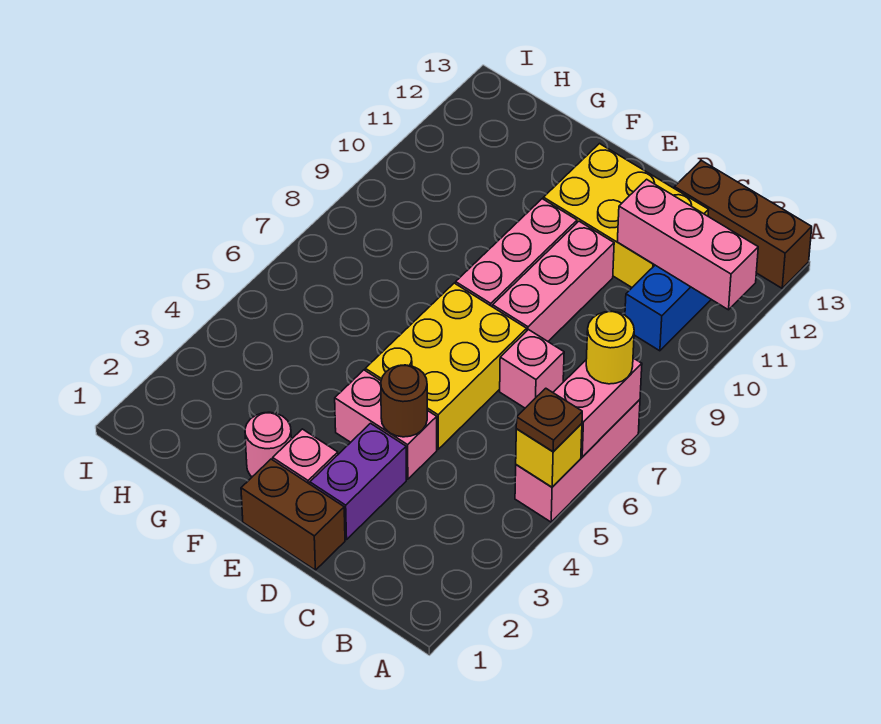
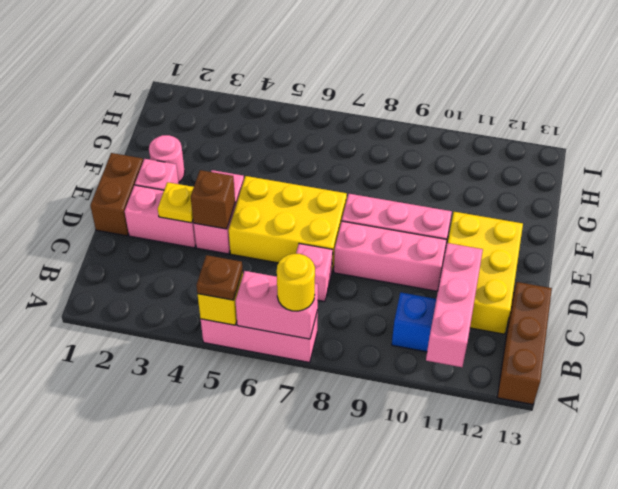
purple brick D2:D3 level 1 -> pink brick D2:D3 level 1
none -> yellow plate D3 level 2
brown round brick D4 level 2 -> brown brick D4 level 2

